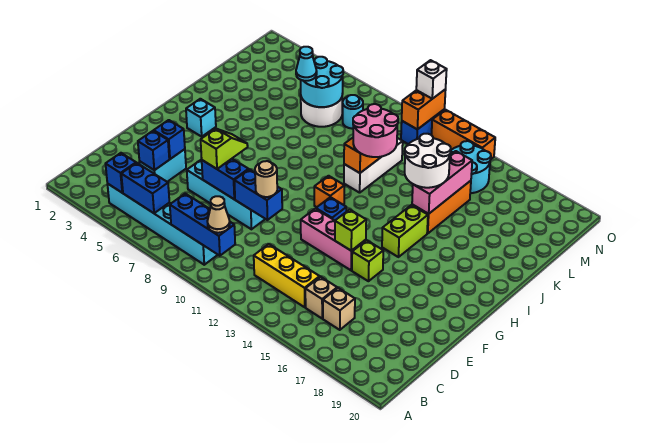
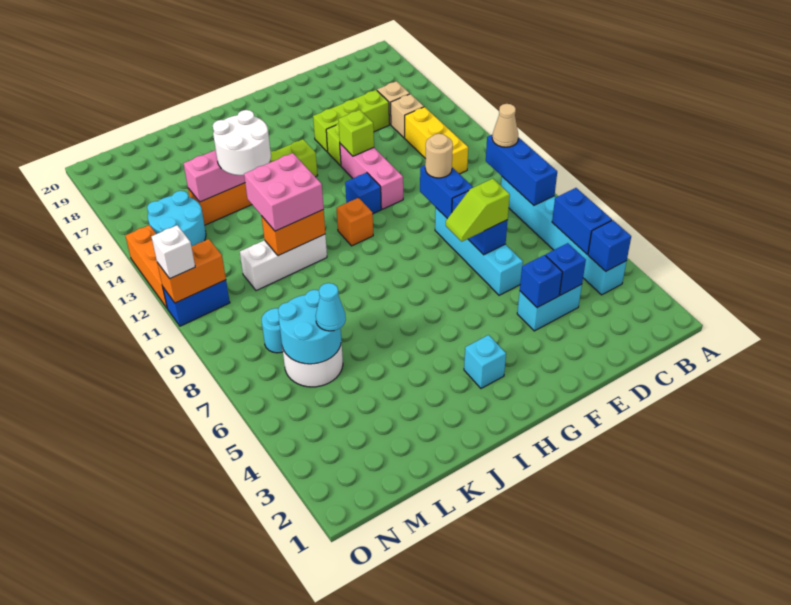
none -> lime brick D16:F16 level 1
pink round brick J11:K12 level 3 -> pink brick J11:K12 level 3

